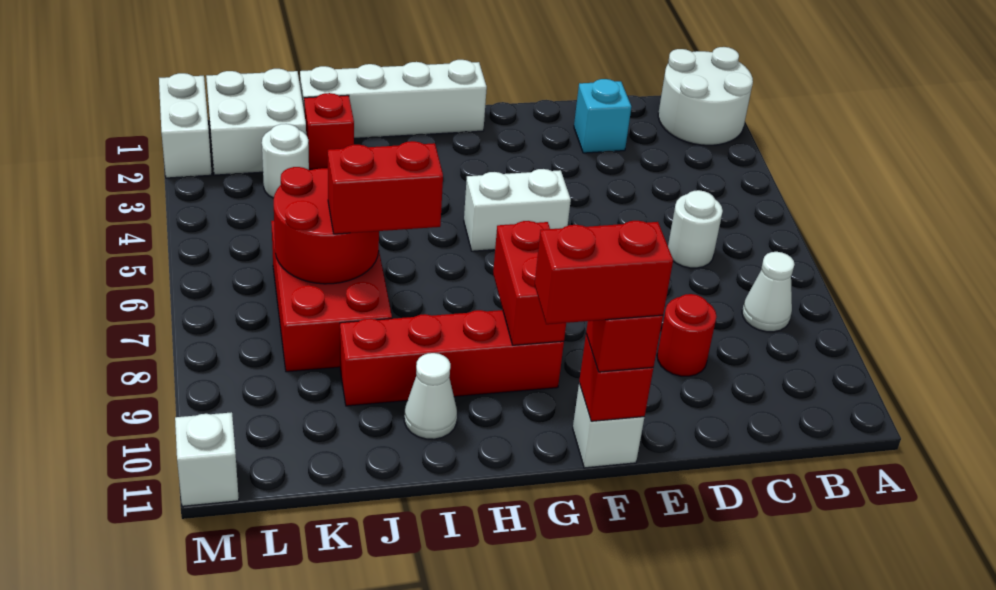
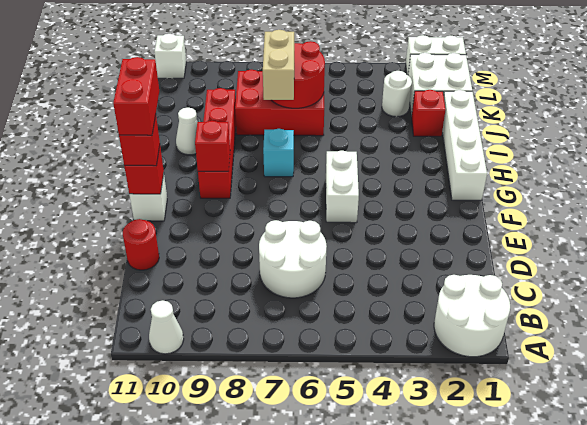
white cone B8 level 1 -> white cone A10 level 1
white round brick C6 level 1 -> white round brick C6:D7 level 1
cyan brick D2 level 1 -> cyan brick H7 level 1
red round brick D9 level 1 -> red round brick D11 level 1
red brick G8:G9 level 2 -> red brick G9 level 2
red brick I7:J7 level 3 -> tan brick I7:J7 level 3

